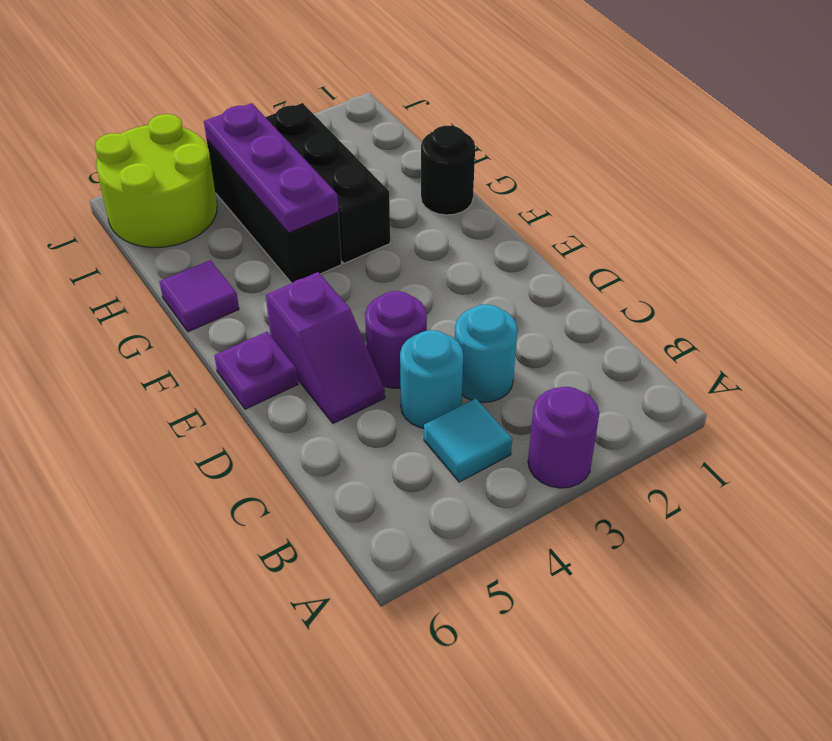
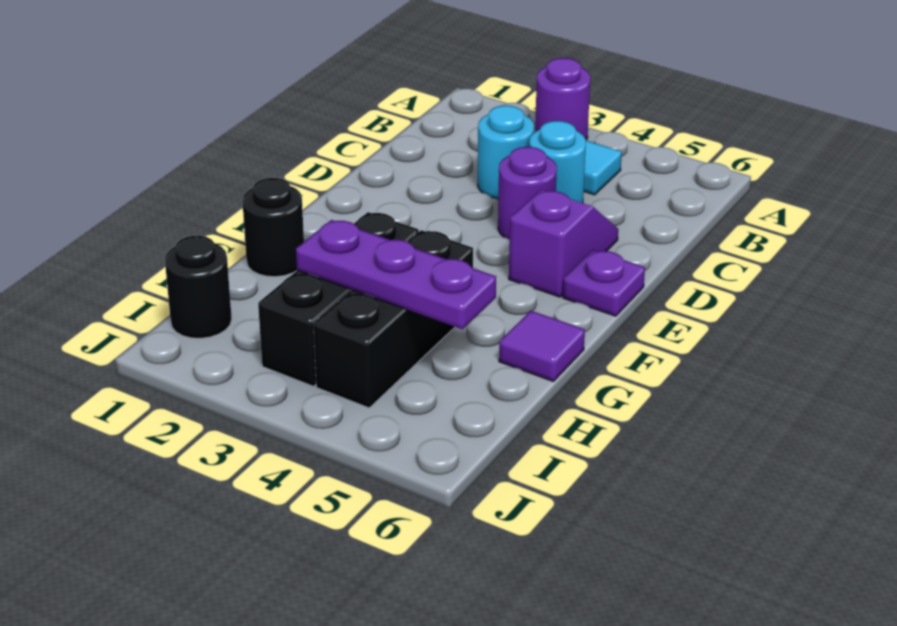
purple plate G4:I4 level 2 -> purple plate H3:H5 level 2
none -> black round brick I1 level 1
lime round brick I5:J6 level 1 -> none

